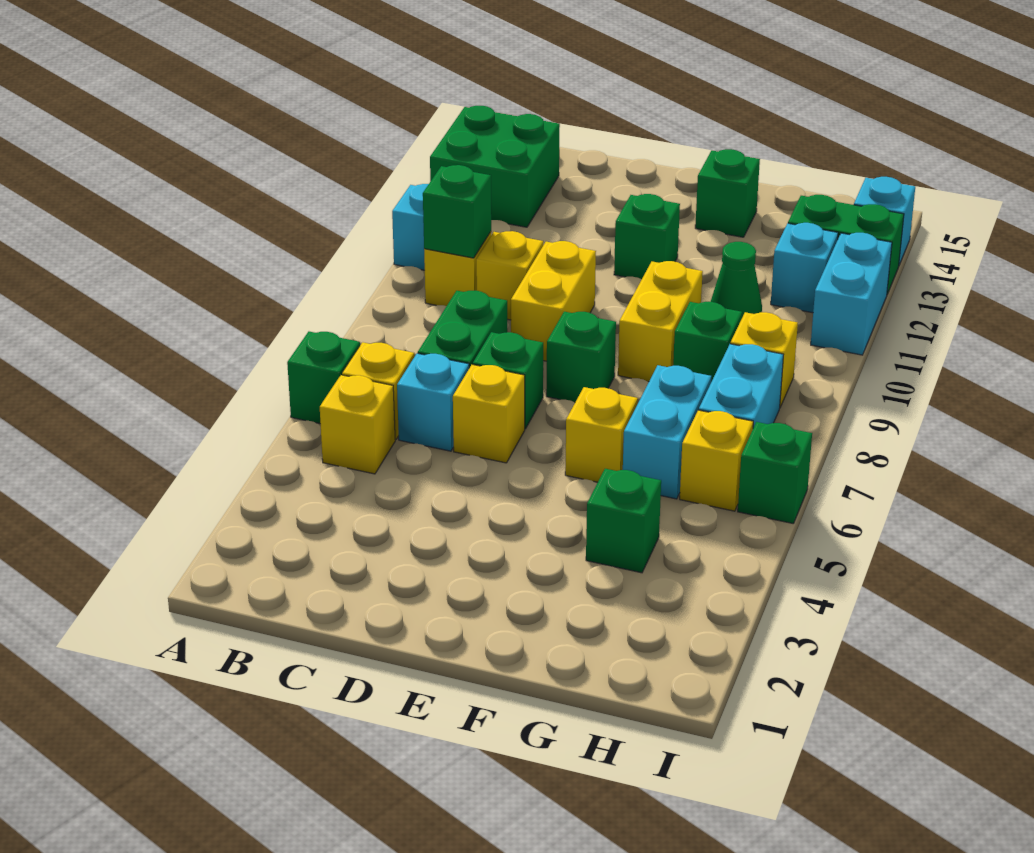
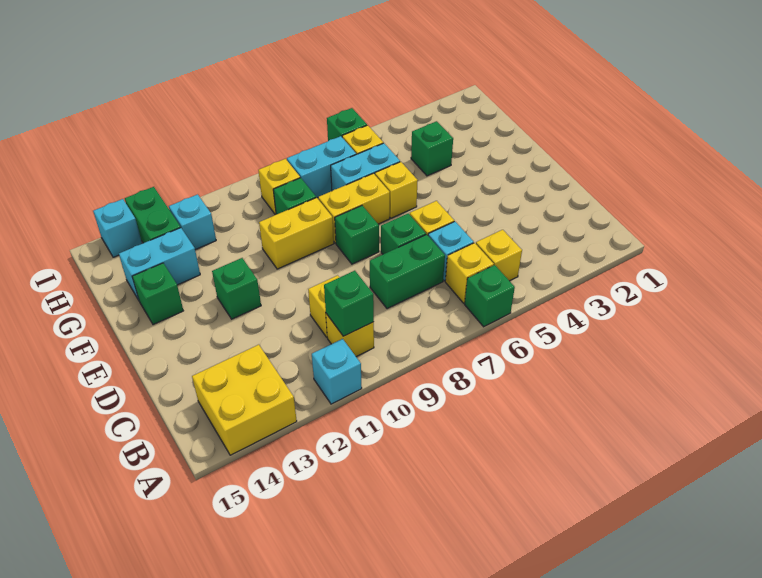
green brick A13:B14 level 1 -> yellow brick A13:B14 level 1
yellow brick D9:D10 level 1 -> yellow brick F7:F8 level 1
green cone G11 level 1 -> none
cyan brick I11:I12 level 1 -> cyan brick G13:G14 level 1

